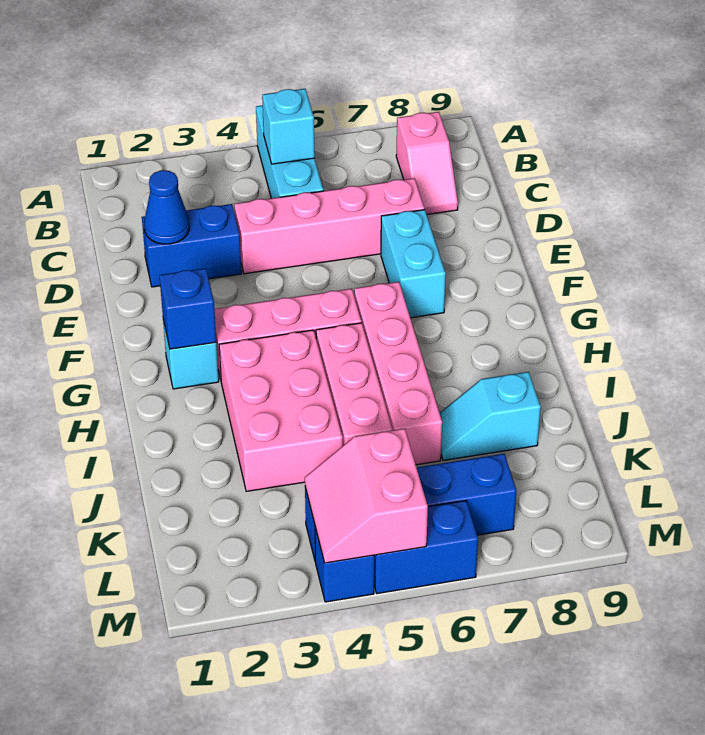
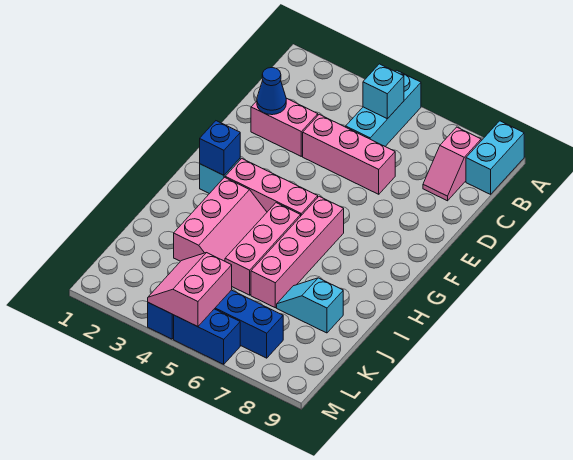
blue brick D2:D3 level 1 -> pink brick D2:D3 level 1
pink brick D4:D7 level 1 -> pink brick D4:D6 level 1
cyan brick E7:F7 level 1 -> cyan brick A9:B9 level 1
pink brick H3:J4 level 1 -> pink slope H3:J4 level 1 top 3

